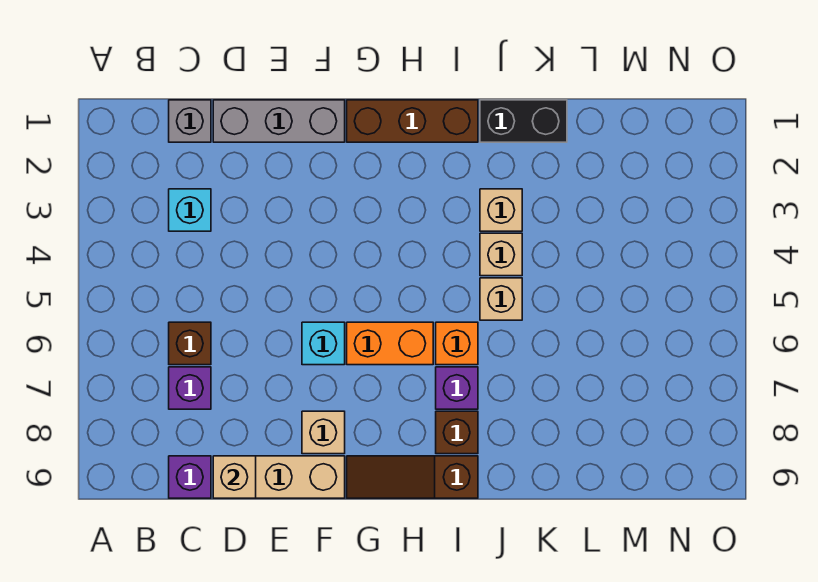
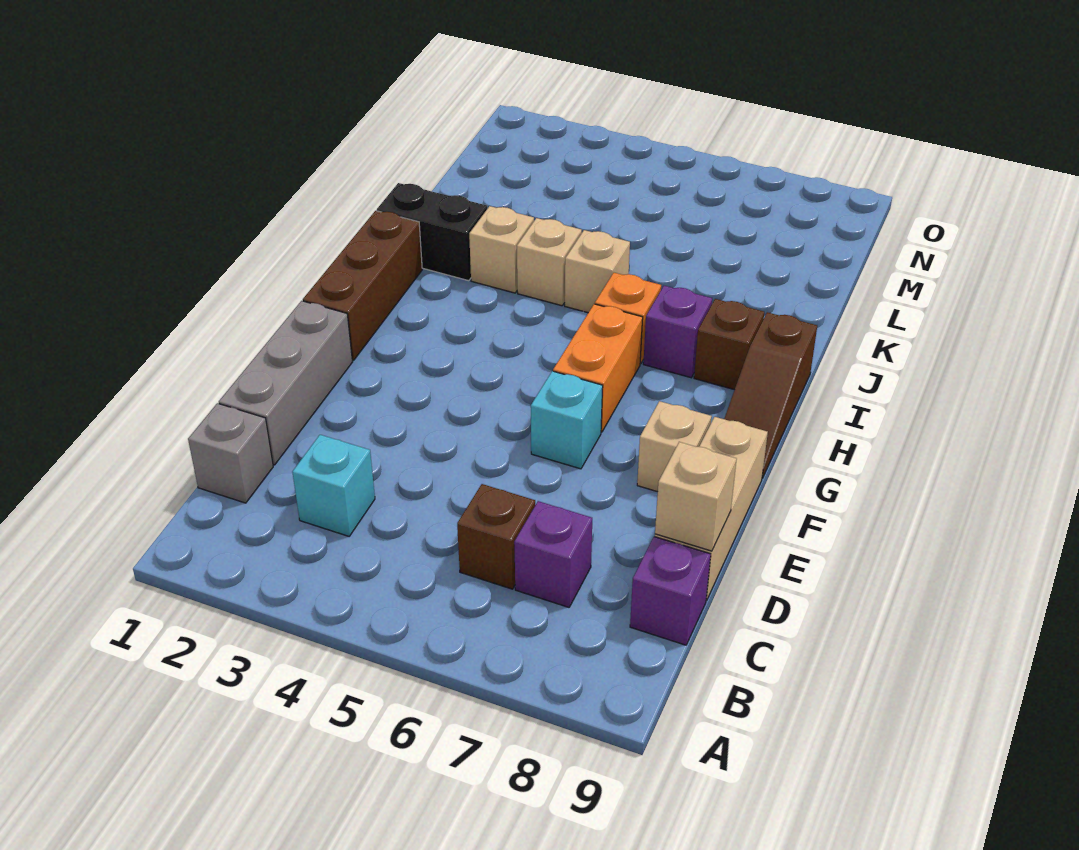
black brick J1:K1 level 1 -> black brick J1:J2 level 1

